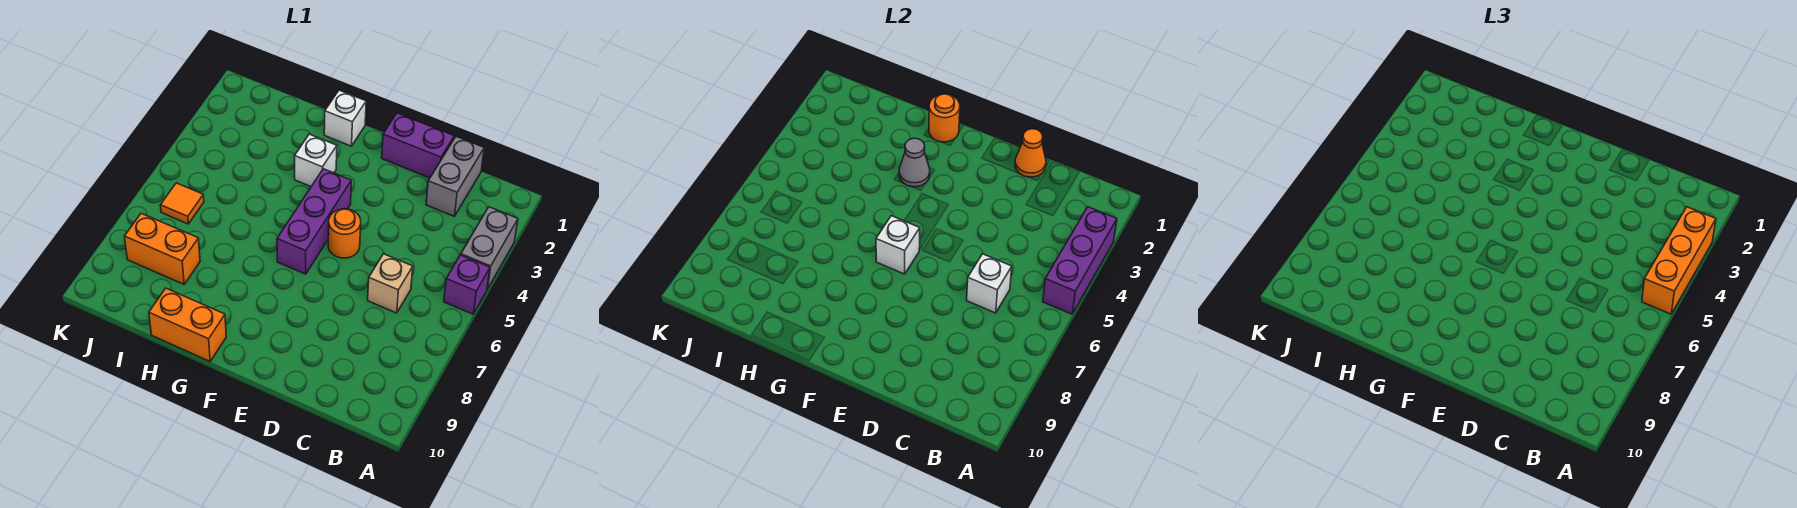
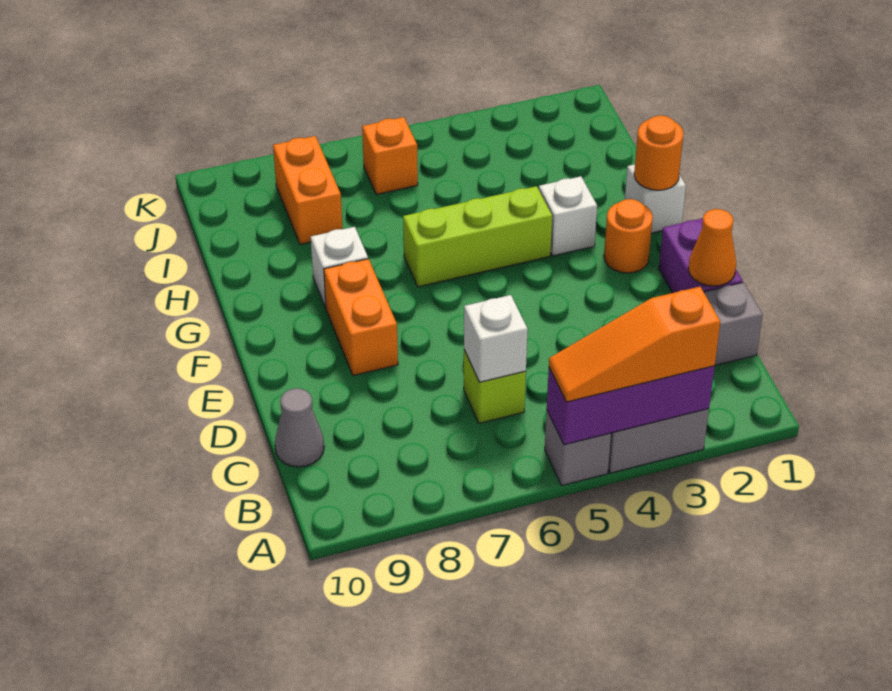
orange brick A3:A5 level 3 -> orange slope A3:A5 level 3 top 3
purple brick A5 level 1 -> grey brick A5 level 1
tan brick C6 level 1 -> lime brick C6 level 1
orange round brick E5 level 1 -> orange round brick F2 level 1
purple brick F4:F6 level 1 -> none
white brick F6 level 2 -> white brick G8 level 1
grey cone G3 level 2 -> grey cone C10 level 1
none -> lime brick G4:G6 level 1
orange brick G10:H10 level 1 -> orange brick E8:F8 level 1
orange tile J6 level 1 -> orange brick J6 level 1

